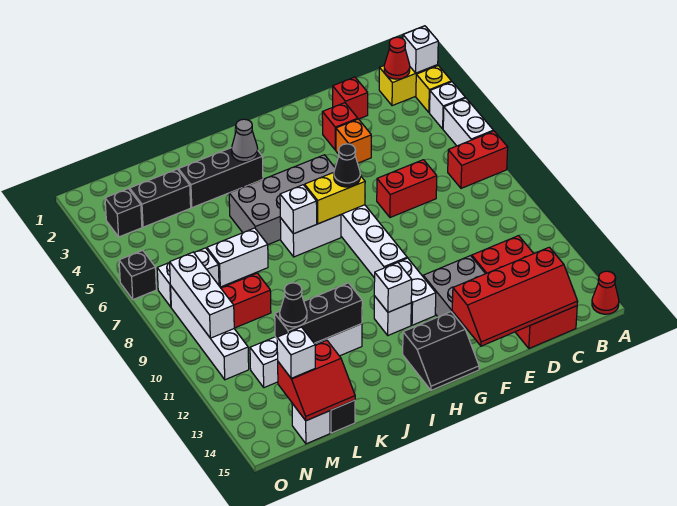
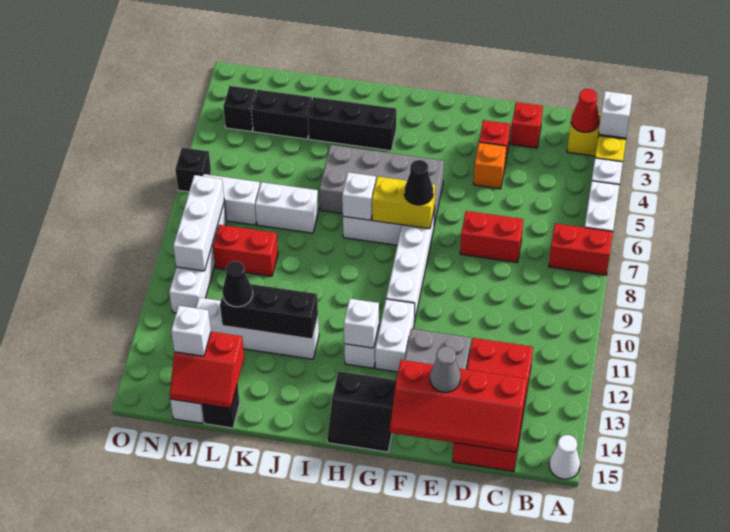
red cone A15 level 1 -> white cone A15 level 1
grey cone I3 level 2 -> grey cone E14 level 3

